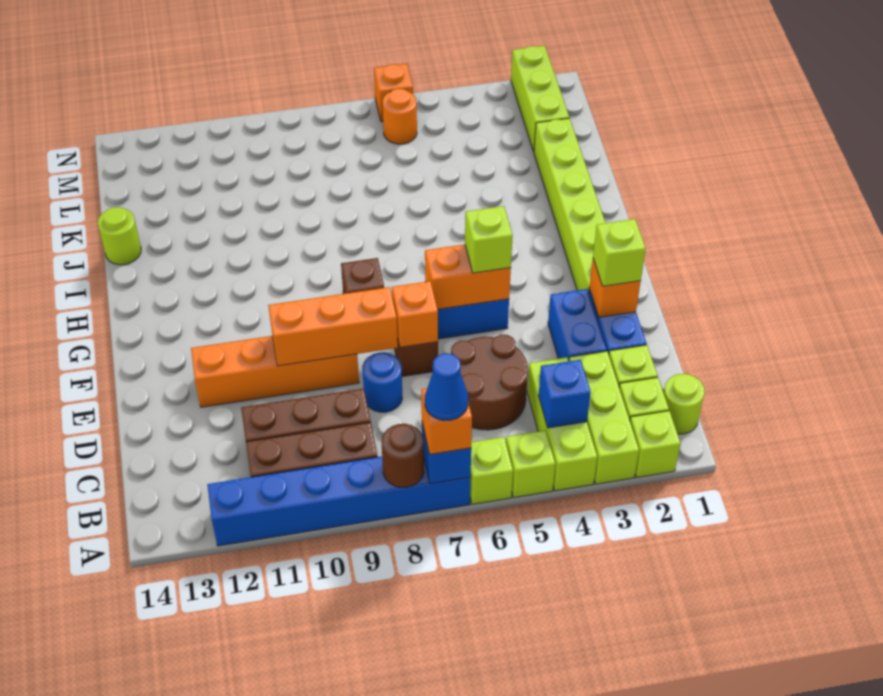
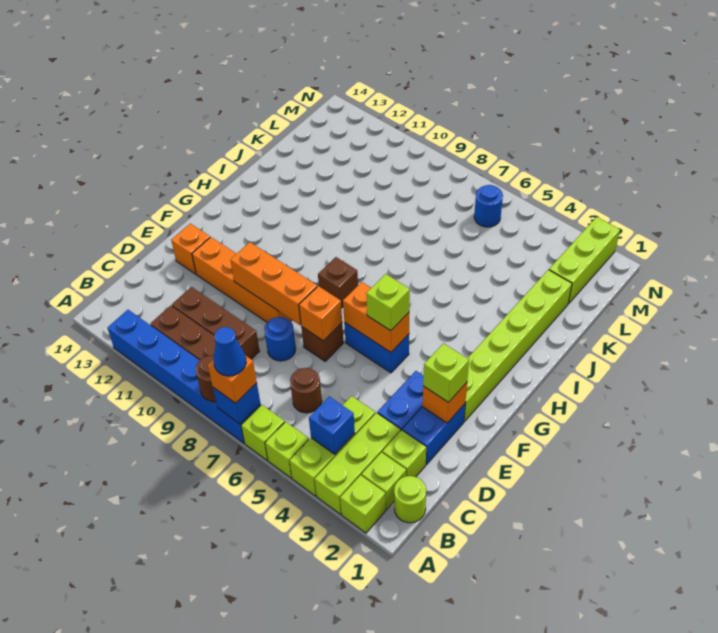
brown round brick C5:D6 level 1 -> brown round brick C6 level 1
lime round brick J14 level 1 -> none
orange round brick M6 level 1 -> blue round brick M6 level 1
orange brick N6 level 1 -> orange brick E13 level 1

